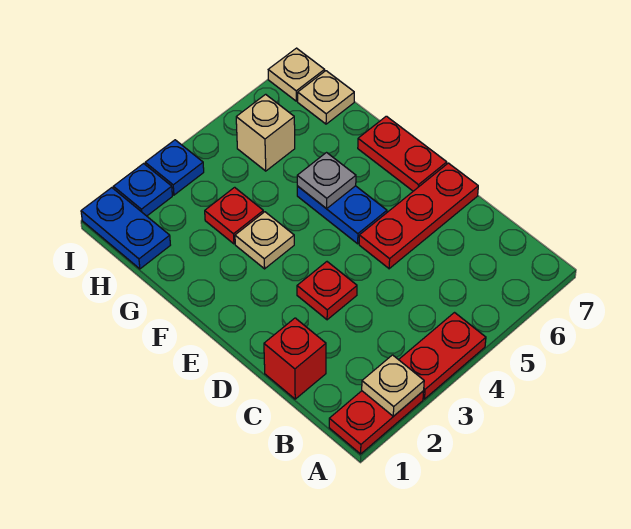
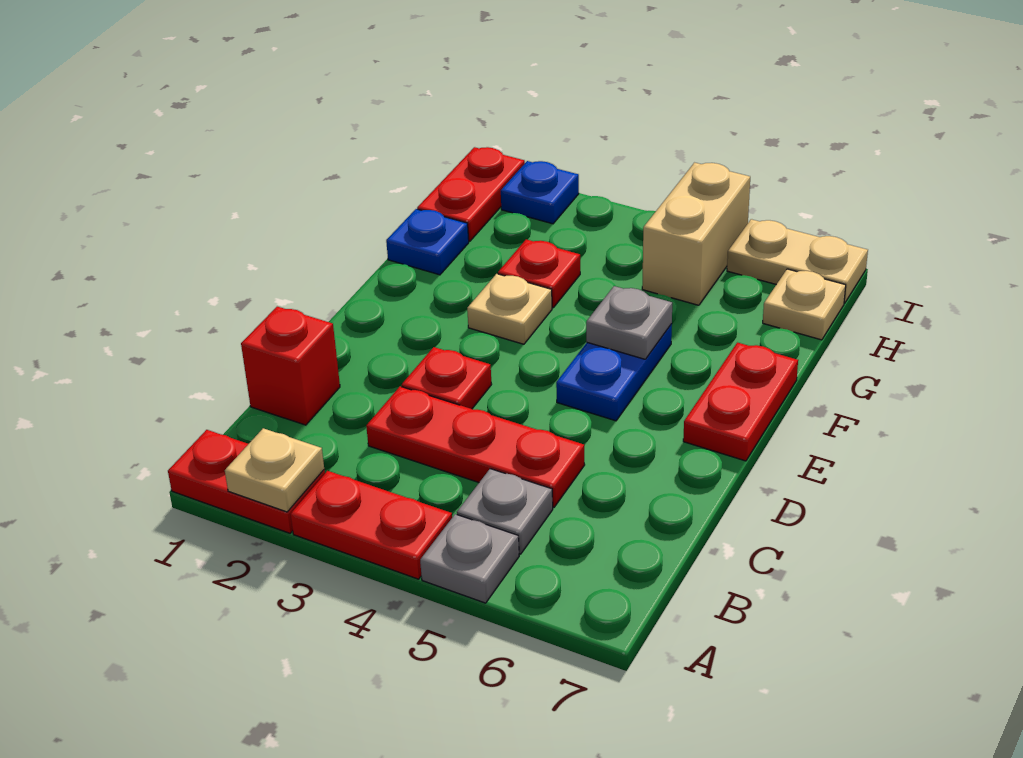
none -> grey plate A5 level 1
none -> grey plate B5 level 1
red plate D5:D7 level 1 -> red plate C3:C5 level 1
blue plate H1:I1 level 1 -> red plate H1:I1 level 1
tan brick H5 level 1 -> tan brick H5:I5 level 1
blue plate I3 level 1 -> blue plate G1 level 1
tan plate I7 level 1 -> tan plate I6:I7 level 1

